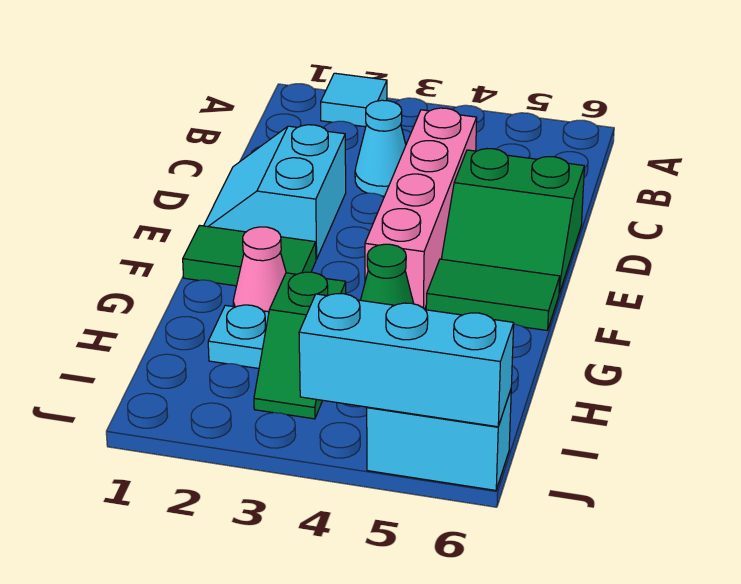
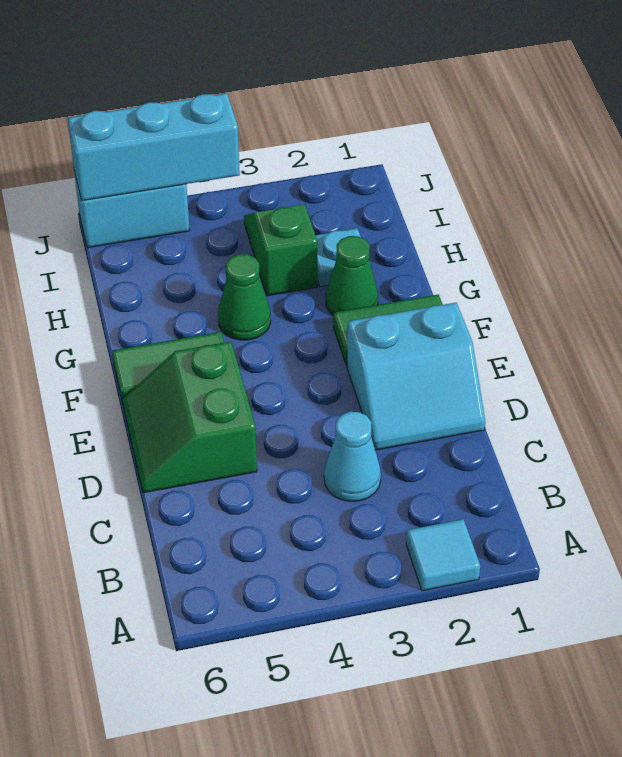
pink brick C4:F4 level 1 -> none
cyan slope D1:E2 level 1 top 2 -> cyan slope D1:E2 level 1 top E
green slope D5:E6 level 1 top D -> green slope D5:E6 level 1 top 5
pink cone G2 level 1 -> green cone G2 level 1

